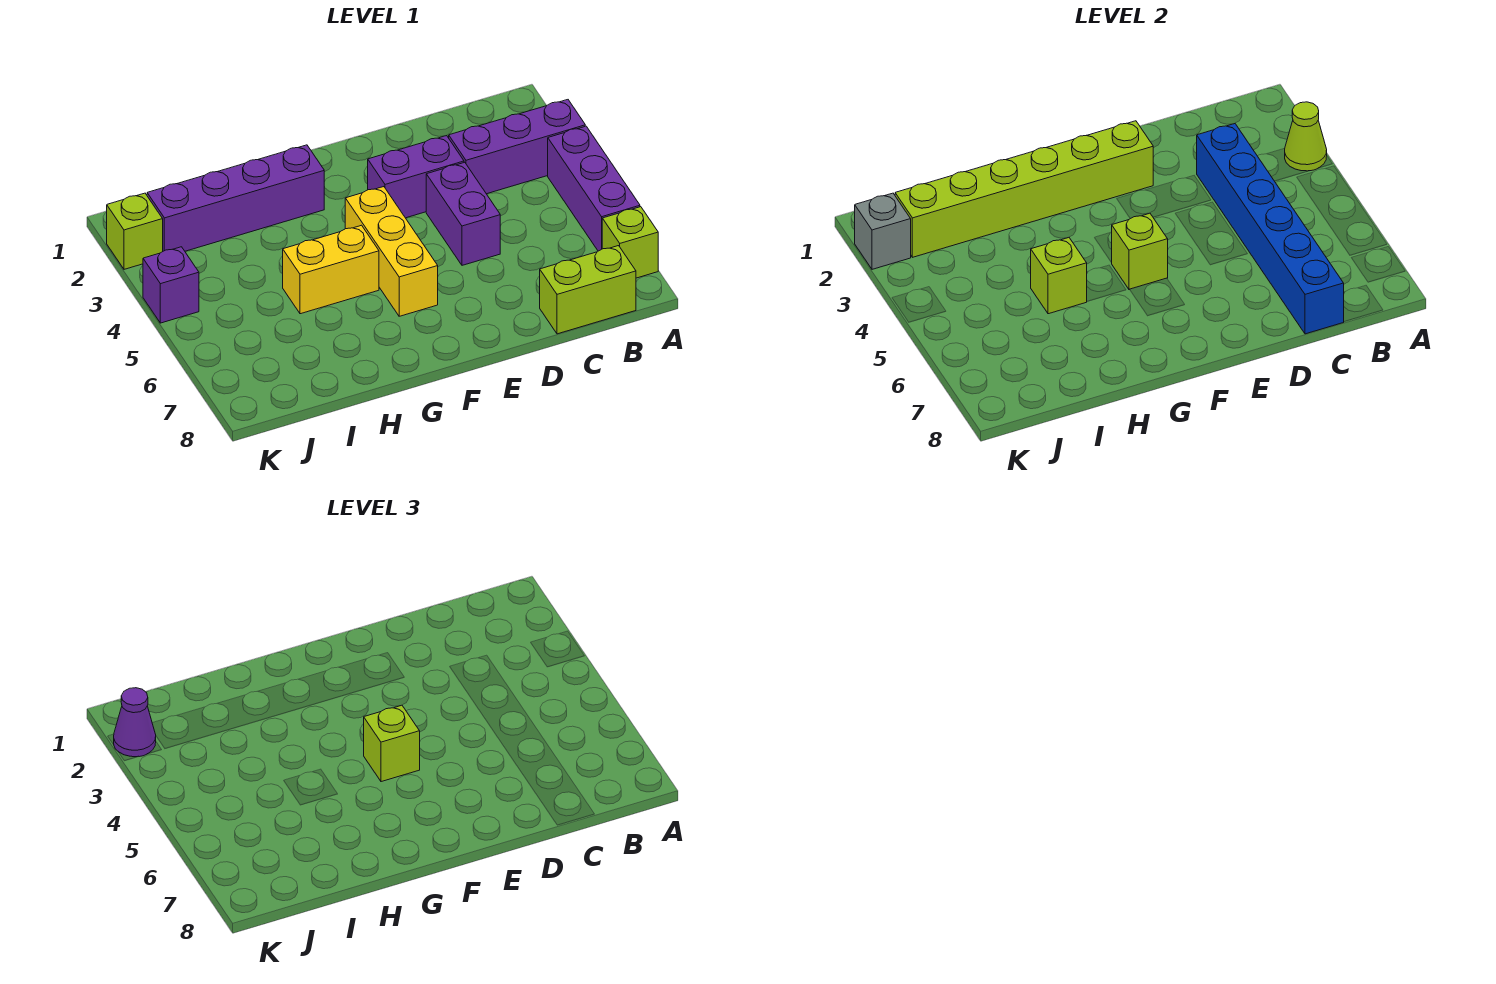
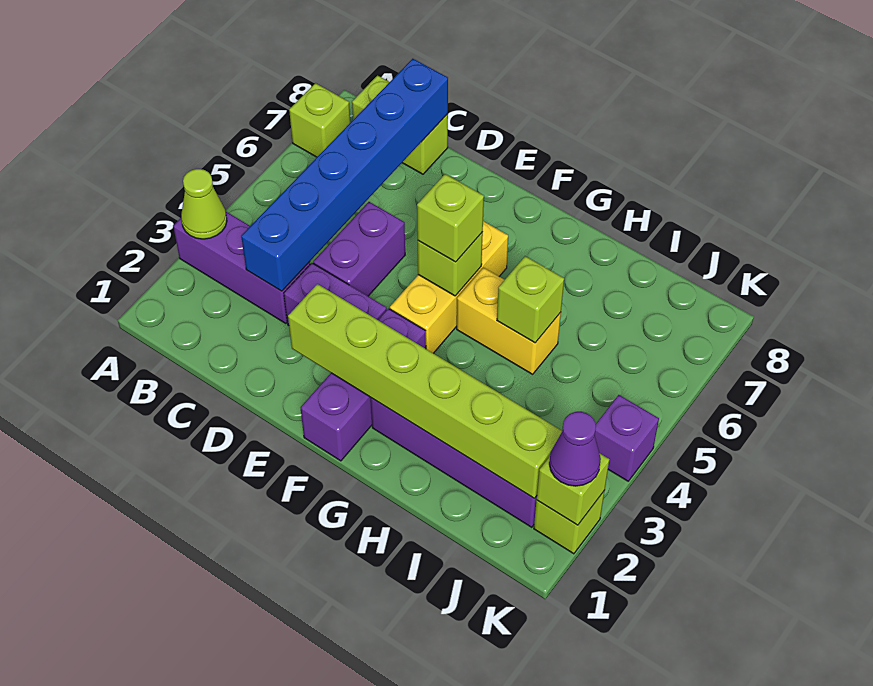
purple brick A4:A6 level 1 -> purple brick F1:F3 level 1
grey brick K2 level 2 -> lime brick K2 level 2

